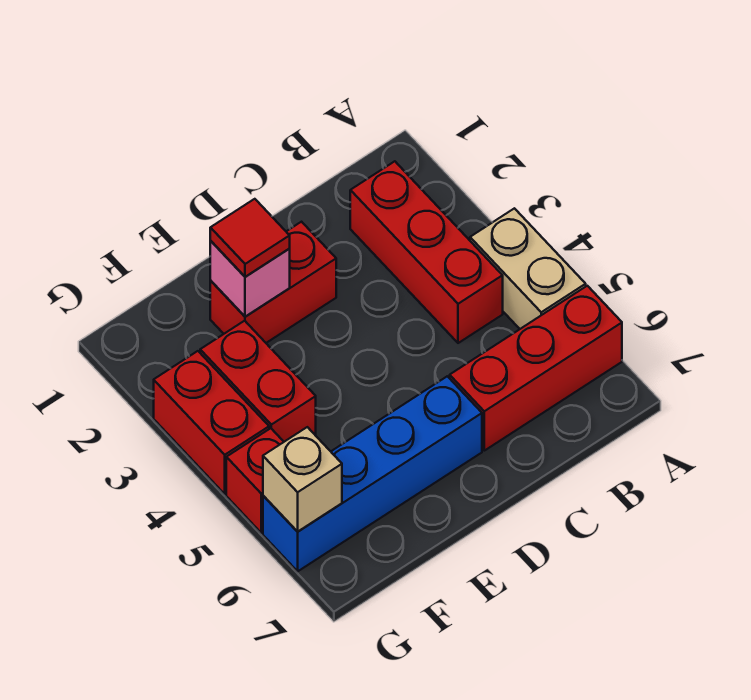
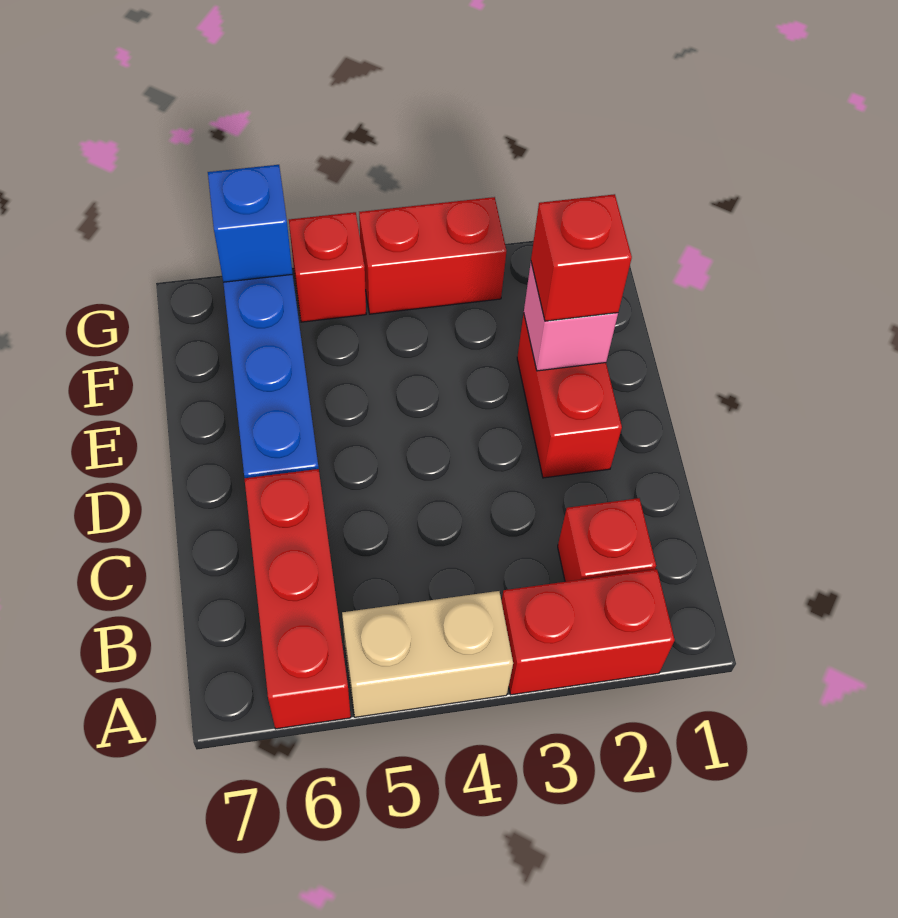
red brick B2:B4 level 1 -> red brick B2 level 1
red tile E2 level 3 -> red brick E2 level 3
red brick F3:F4 level 1 -> red brick A2:A3 level 1
tan brick G6 level 2 -> blue brick G6 level 2

